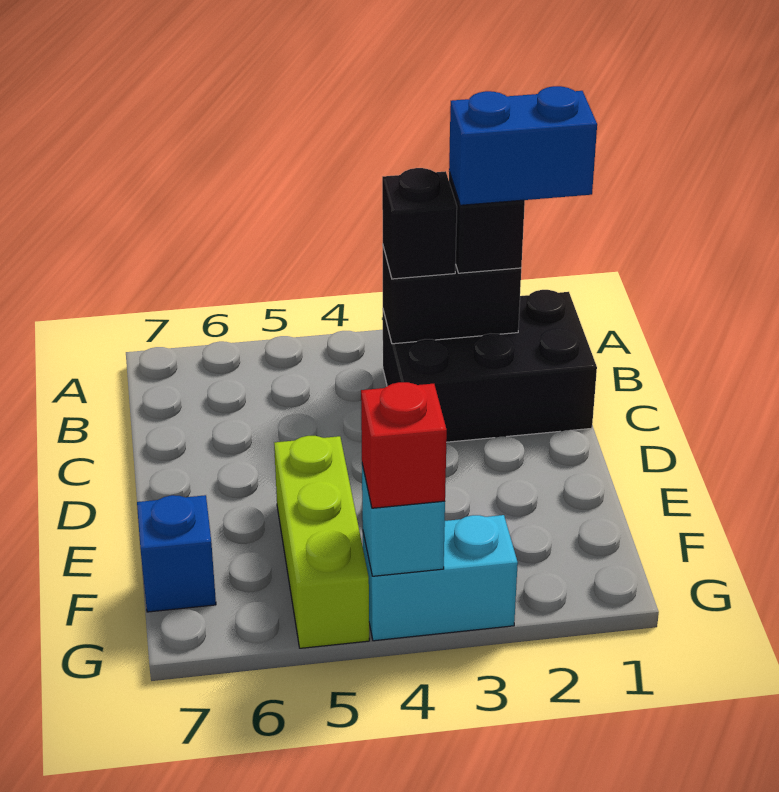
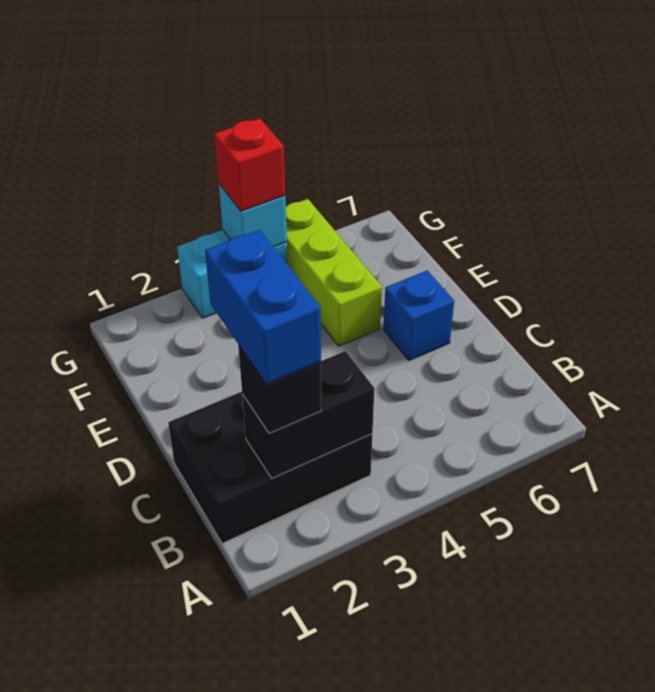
blue brick B1:B2 level 4 -> blue brick B2:C2 level 4
black brick B3 level 3 -> none
blue brick F7 level 1 -> blue brick D6 level 1

